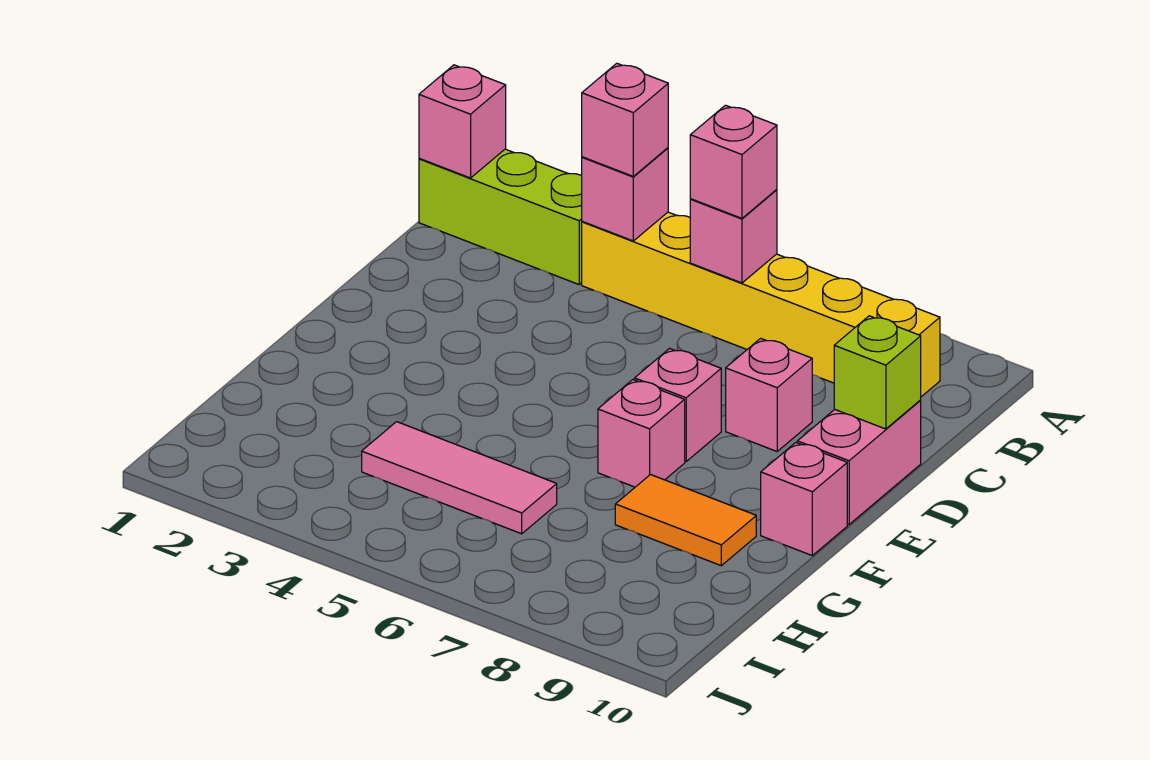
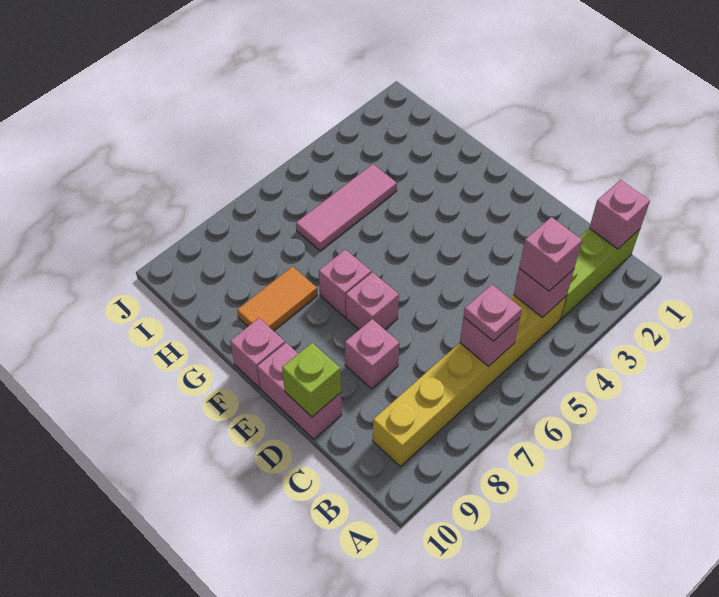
pink brick B6 level 3 -> pink plate B6 level 3

